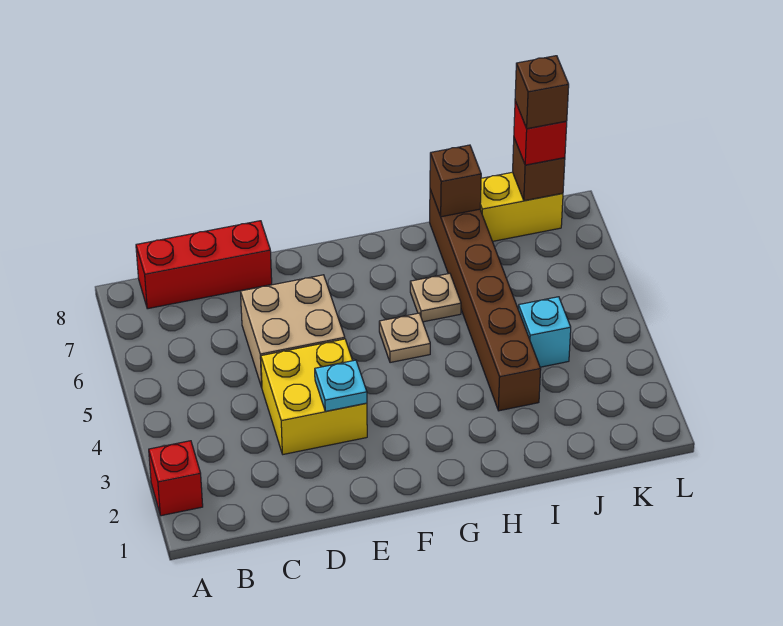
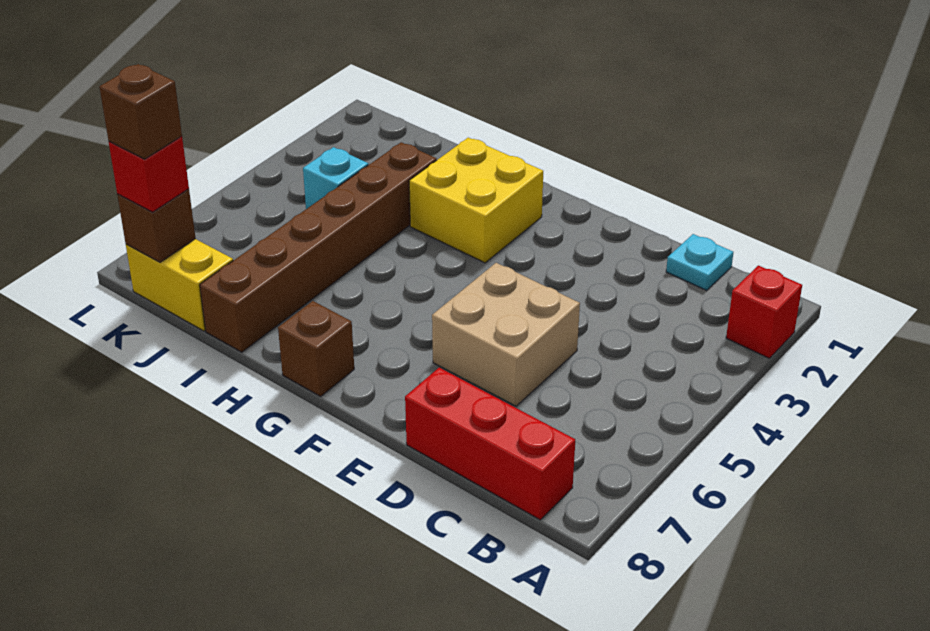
yellow brick D3:E4 level 1 -> yellow brick G2:H3 level 1
cyan plate E3 level 2 -> cyan plate C1 level 1
tan plate G5 level 1 -> none
tan plate H6 level 1 -> none
brown brick I8 level 2 -> brown brick G8 level 1

